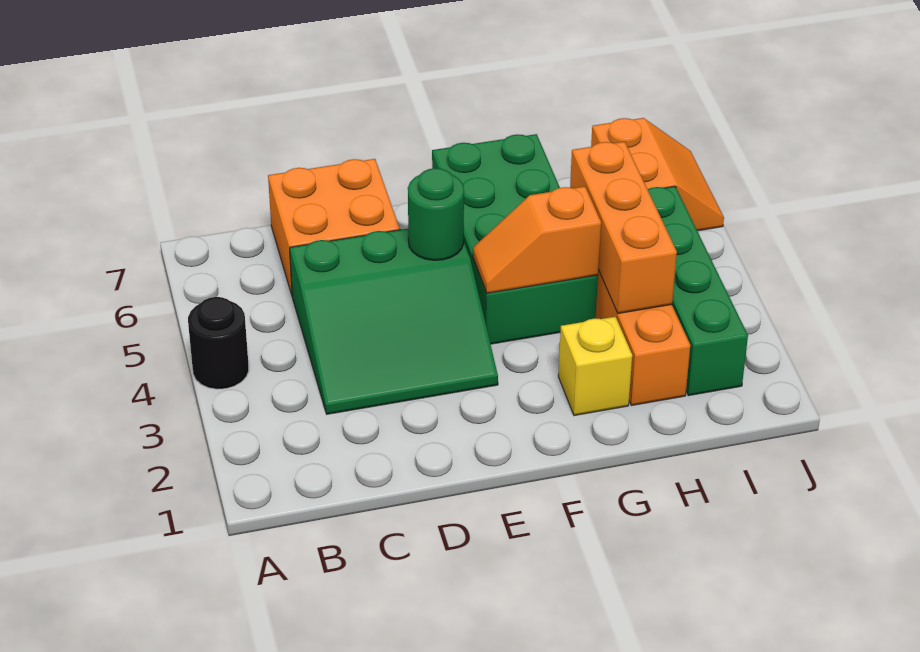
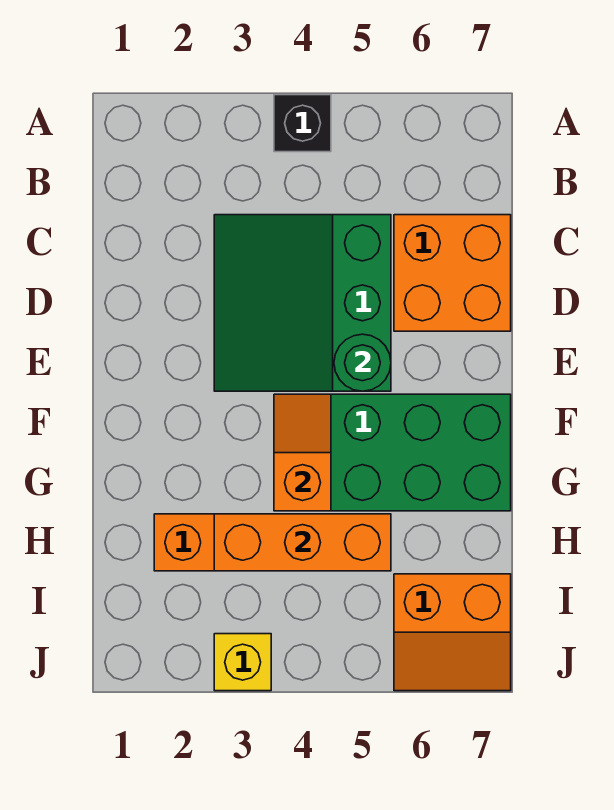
black round brick A4 level 1 -> black brick A4 level 1
yellow brick G2 level 1 -> yellow brick J3 level 1
green brick I2:I5 level 1 -> none

